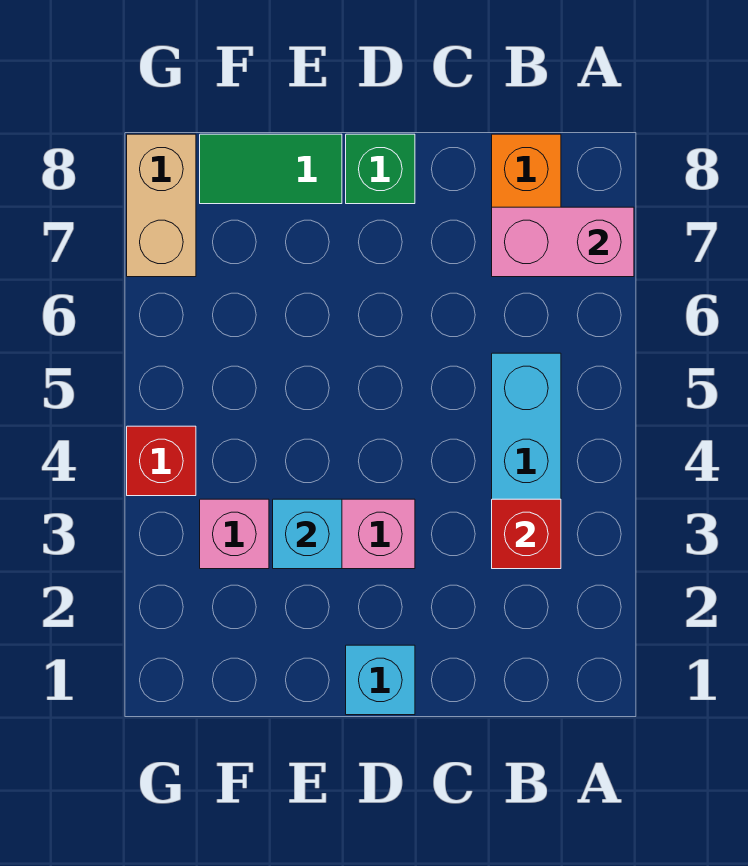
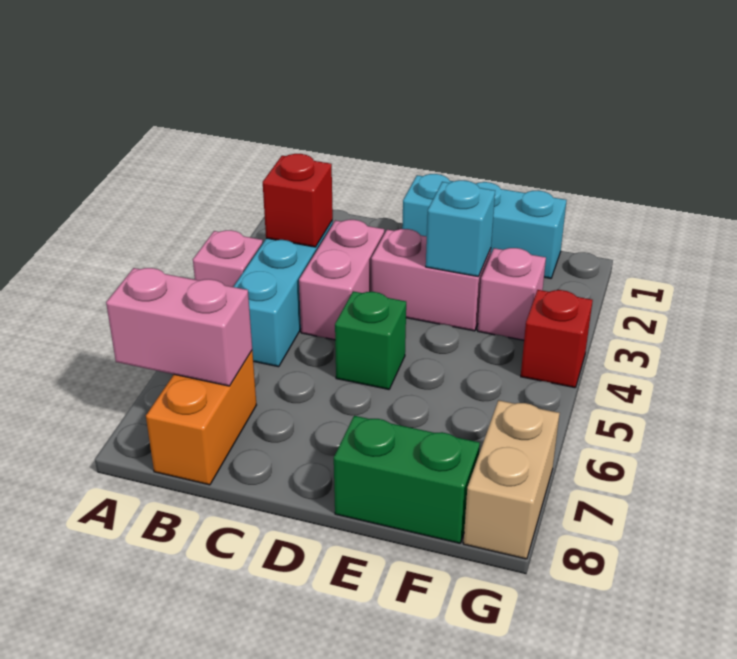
none -> pink brick A4 level 1
none -> pink brick C3:C4 level 1
cyan brick D1 level 1 -> cyan brick D1:F1 level 1
green brick D8 level 1 -> green brick D5 level 1
green tile E8:F8 level 1 -> green brick E8:F8 level 1

